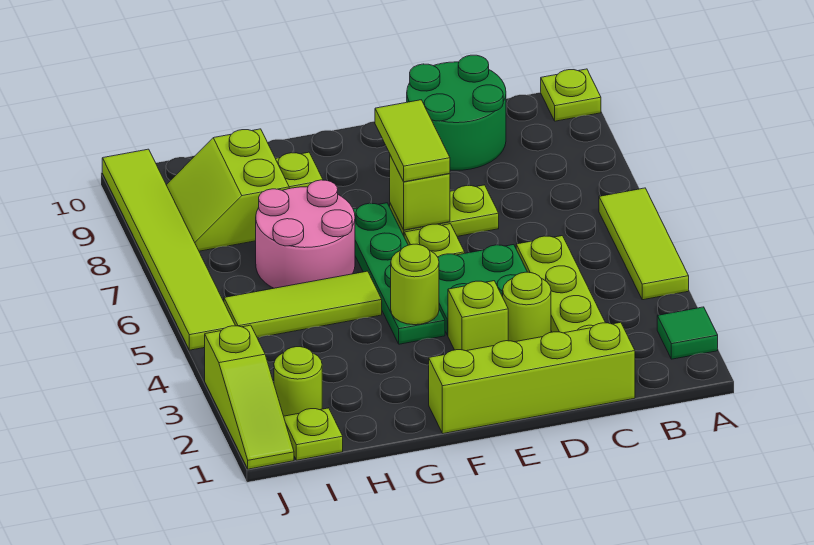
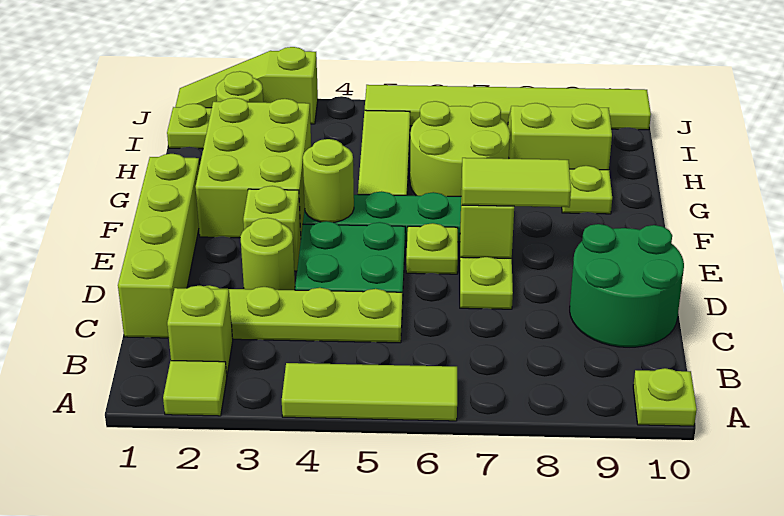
green tile A2 level 1 -> lime tile A2 level 1
none -> lime brick B2 level 1
none -> lime brick F2:H3 level 1
pink round brick G6:H7 level 1 -> lime round brick G6:H7 level 1

